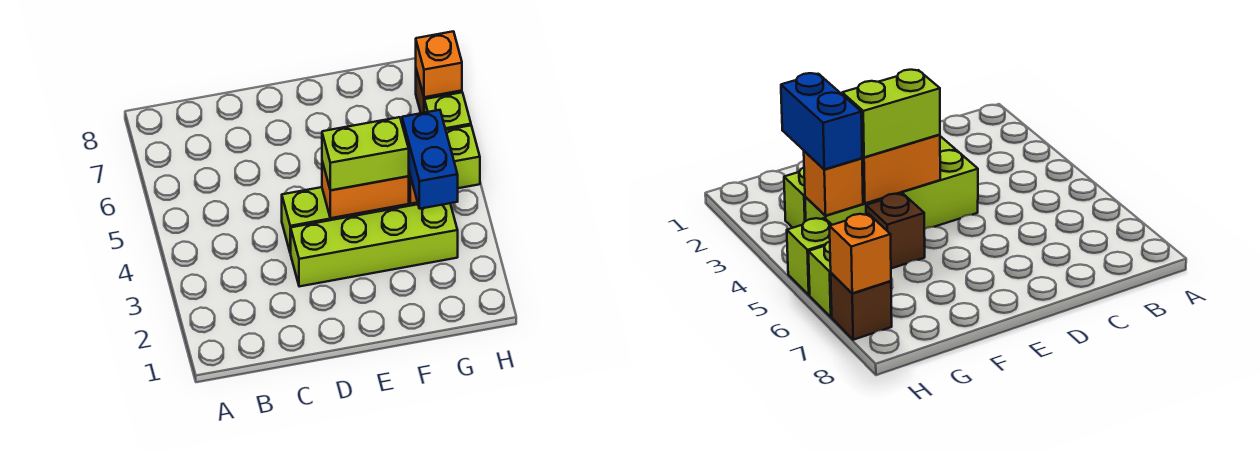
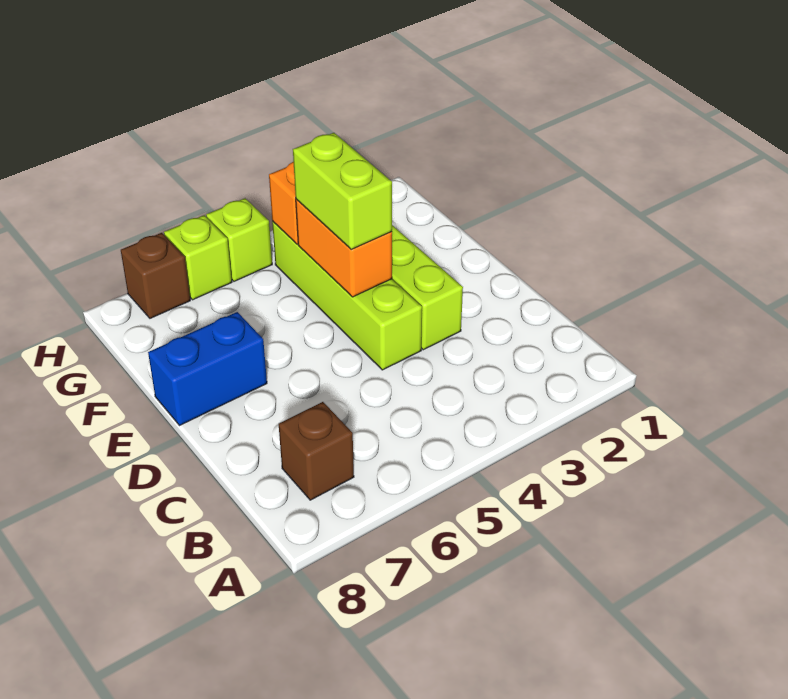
brown brick F5 level 1 -> brown brick B7 level 1
blue brick G3:G4 level 3 -> blue brick E7:E8 level 1
orange brick H7 level 2 -> none

